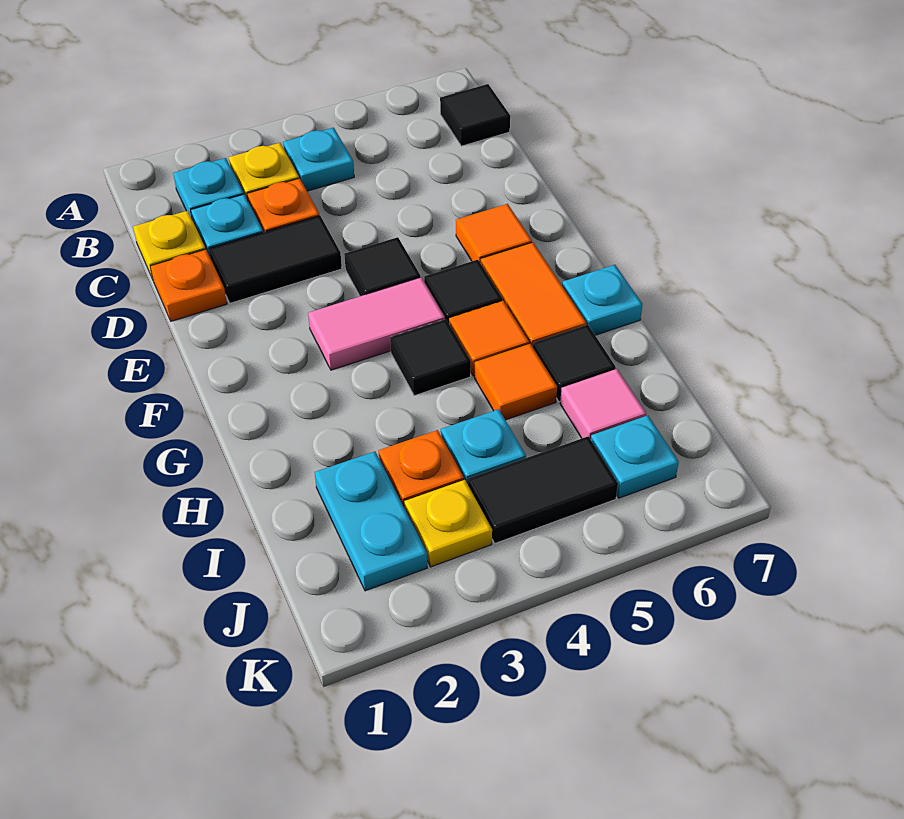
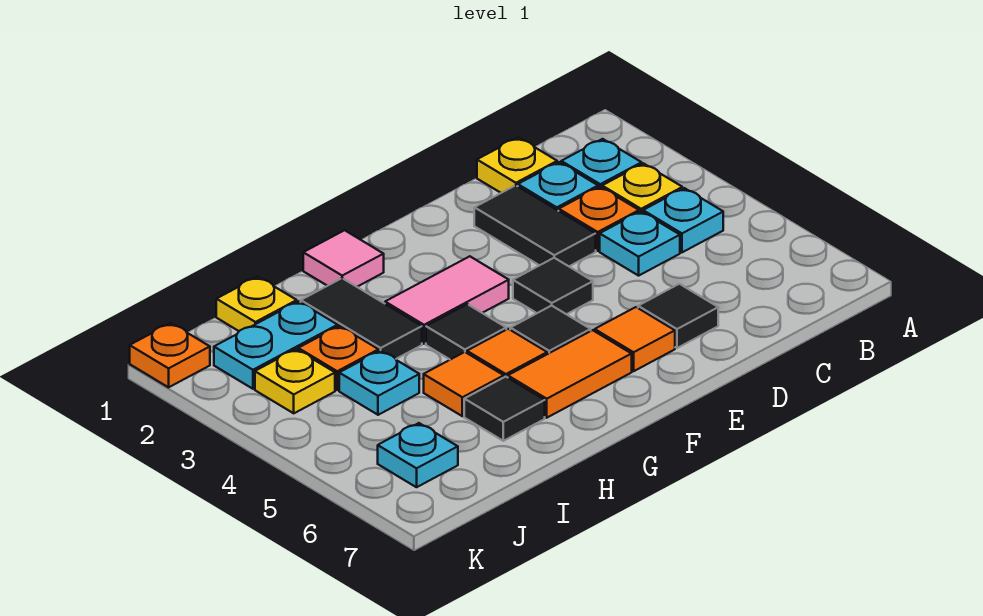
black tile B7 level 1 -> black tile D6 level 1
orange plate D1 level 1 -> orange plate K1 level 1
pink tile F3:F4 level 1 -> pink tile F3:G3 level 1
cyan plate G7 level 1 -> cyan plate C4 level 1
none -> yellow plate I1 level 1
pink tile I6 level 1 -> pink tile G1 level 1
black tile J4:J5 level 1 -> black tile H2:H3 level 1

